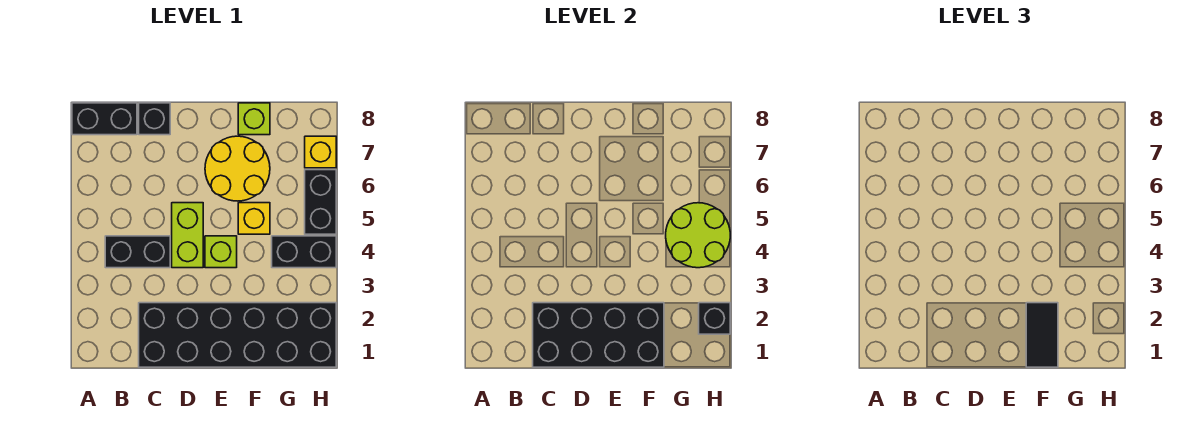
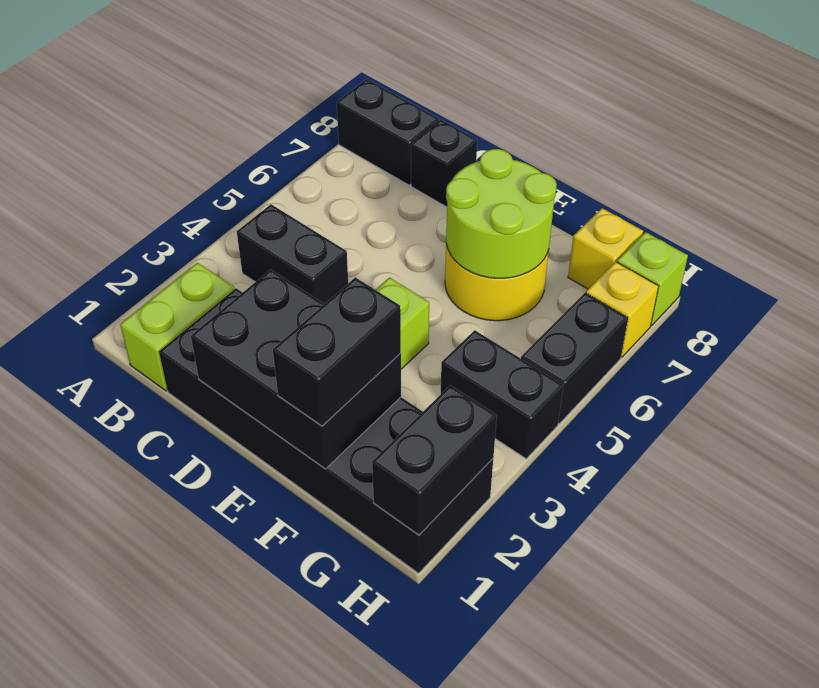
black brick C1:F2 level 2 -> black brick D1:F2 level 2
lime brick D4:D5 level 1 -> lime brick B1:B2 level 1
black tile F1:F2 level 3 -> black brick F1:F2 level 3
yellow brick F5 level 1 -> yellow brick G8 level 1
lime brick F8 level 1 -> lime brick H8 level 1
lime round brick G4:H5 level 2 -> lime round brick E6:F7 level 2
black brick H2 level 2 -> black brick H1:H2 level 2

